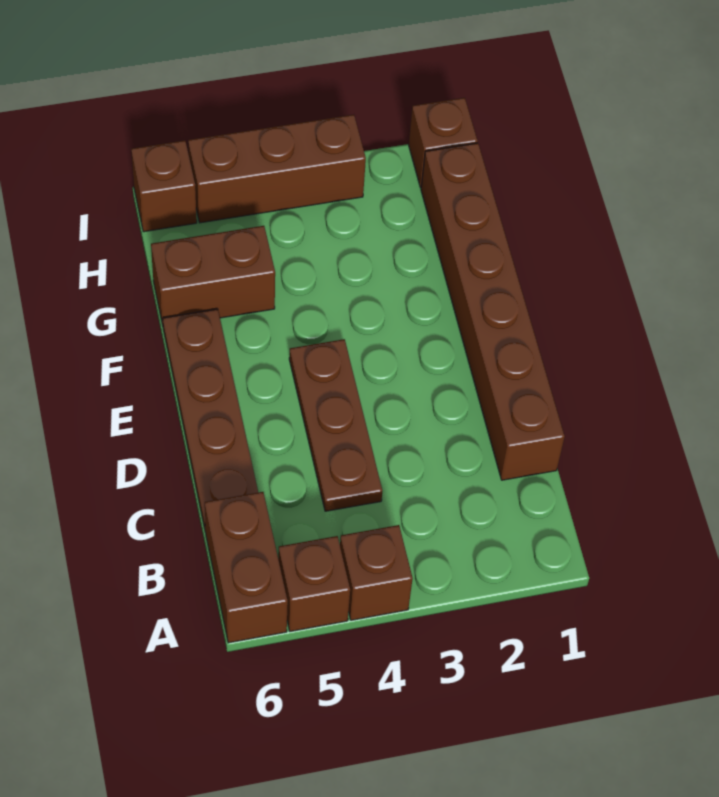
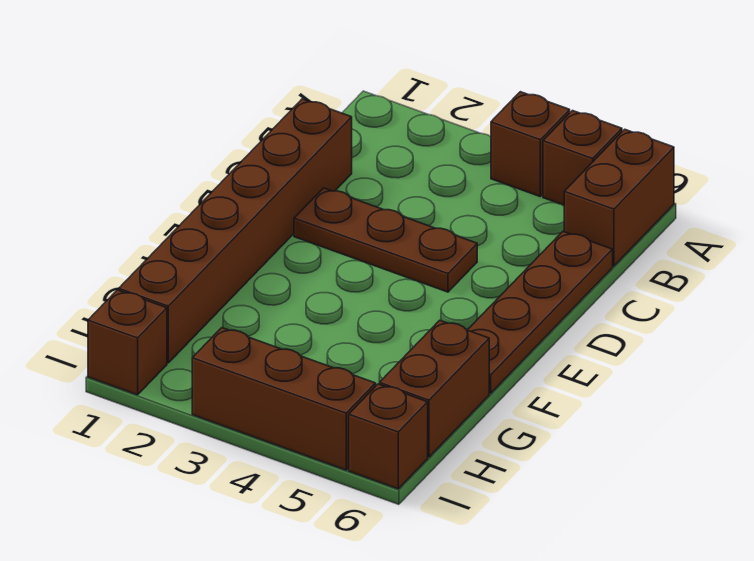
brown plate C4:E4 level 1 -> brown plate D2:D4 level 1
brown brick G5:G6 level 1 -> brown brick G6:H6 level 1

